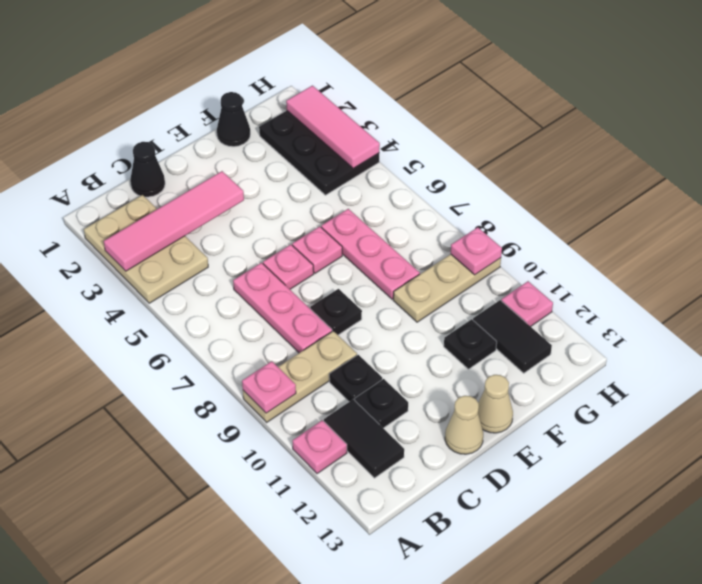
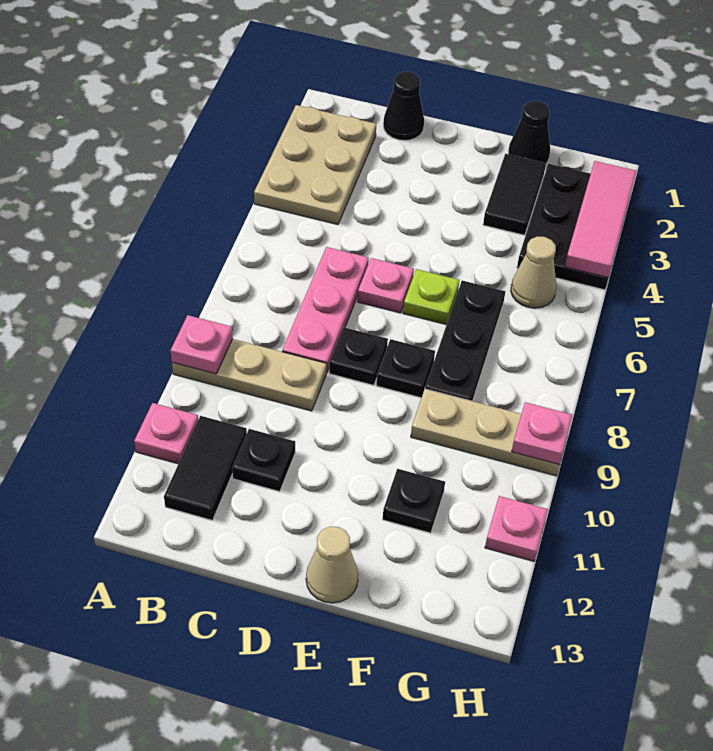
pink tile A3:D3 level 2 -> none
black plate C10 level 1 -> black plate E8 level 1
tan cone D13 level 1 -> tan cone G5 level 1
pink plate E6 level 1 -> lime plate E6 level 1
pink plate F6:F8 level 1 -> black plate F6:F8 level 1
black tile G11:G12 level 1 -> black tile F2:F3 level 1

